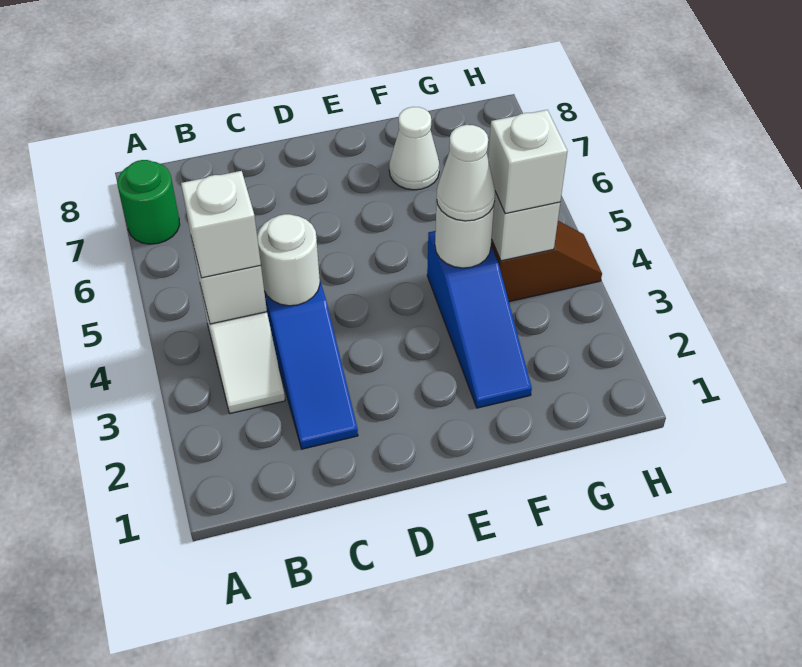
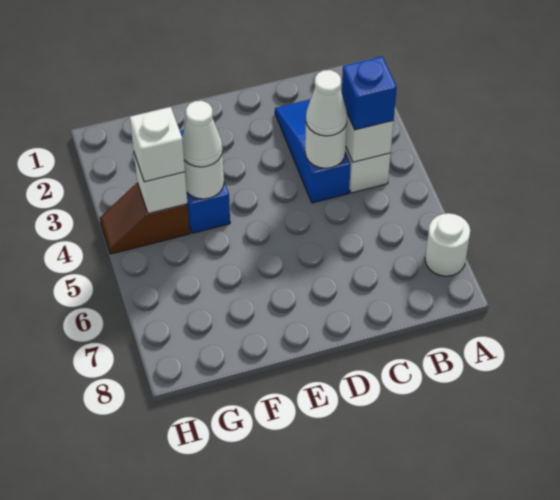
green round brick A7 level 1 -> white round brick A7 level 1
white brick B4 level 3 -> blue brick B4 level 3
white cone F7 level 1 -> white cone C4 level 3

